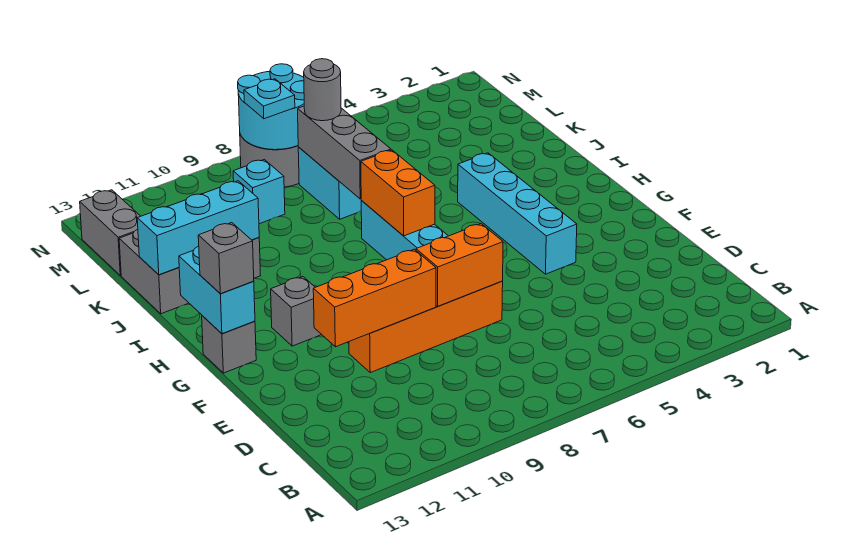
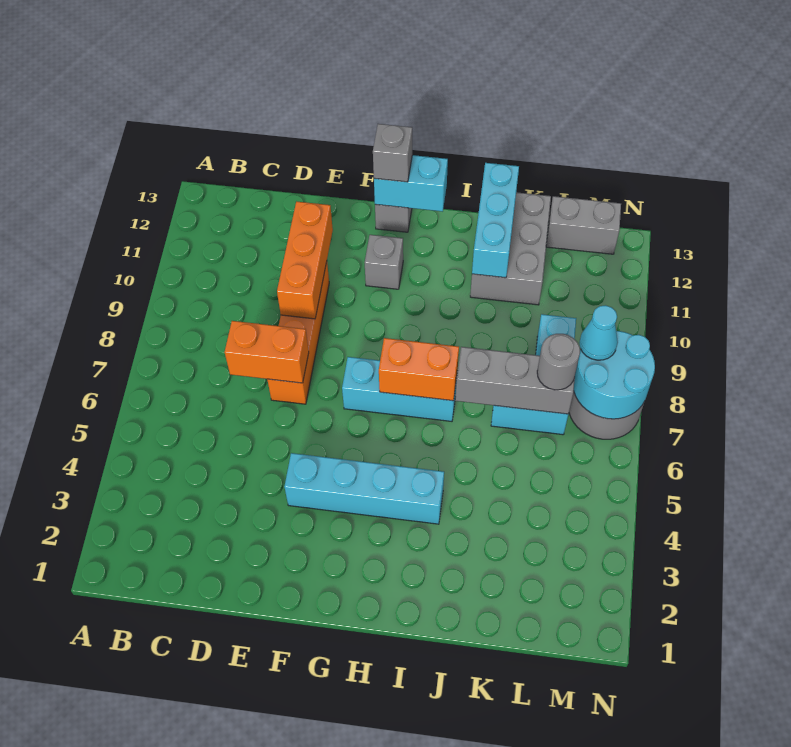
orange brick E7:E8 level 2 -> orange brick D7:E7 level 2
cyan plate M8 level 3 -> cyan cone M8 level 3

